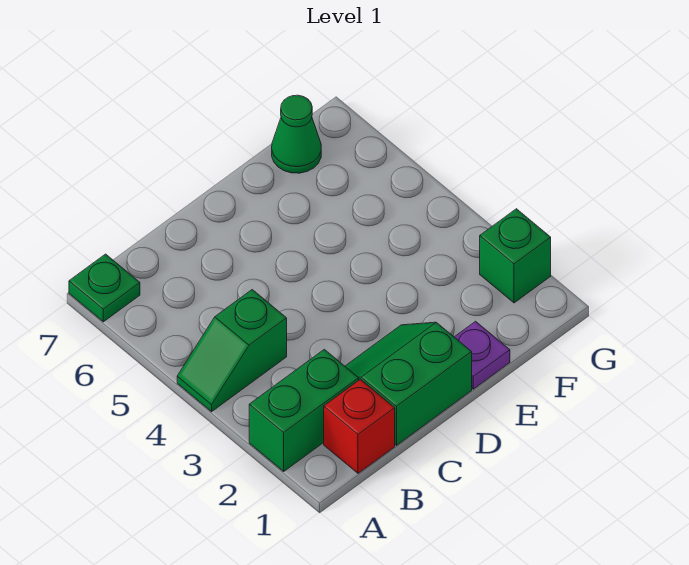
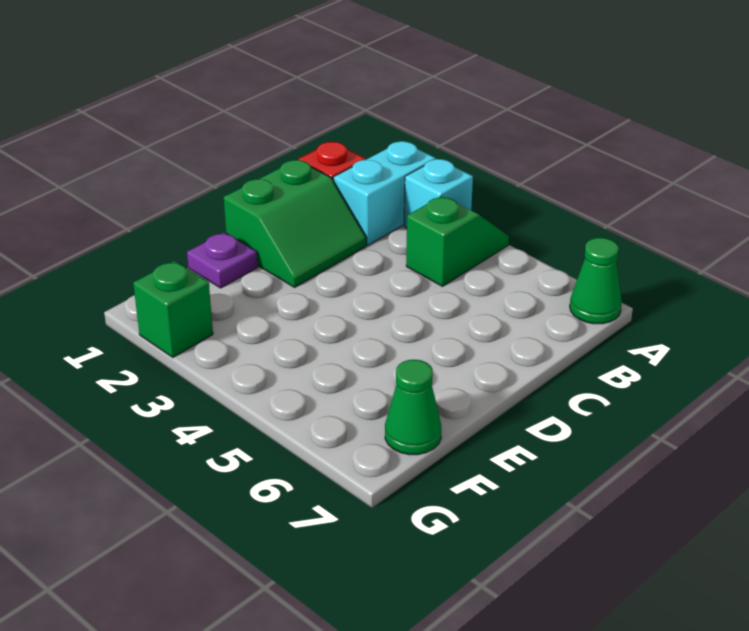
green brick A2:B2 level 1 -> cyan brick A2:B2 level 1
none -> cyan brick A3 level 1
green plate A7 level 1 -> green cone A7 level 1

